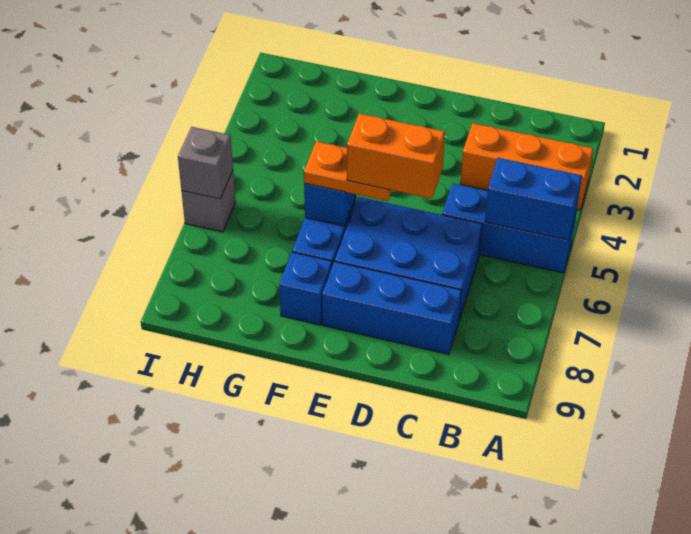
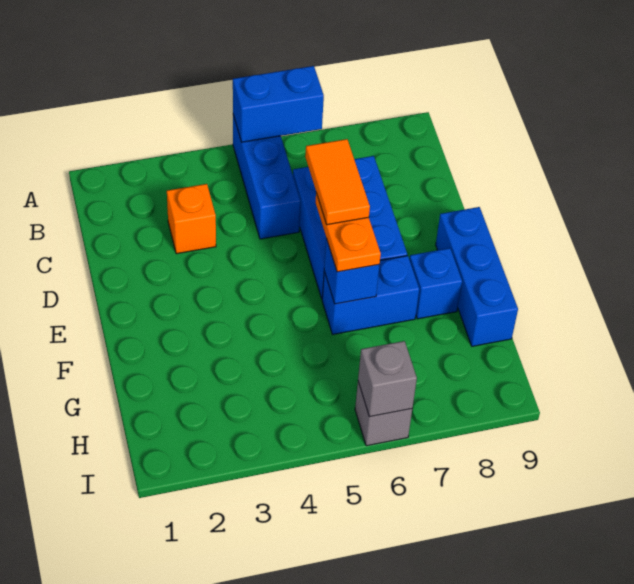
orange brick A3:C3 level 1 -> orange brick C3 level 1
blue brick A5:B5 level 2 -> blue brick A5:A6 level 2
blue brick C8:E8 level 1 -> blue brick E9:G9 level 1
orange brick D6:E6 level 4 -> orange tile D6:E6 level 4

